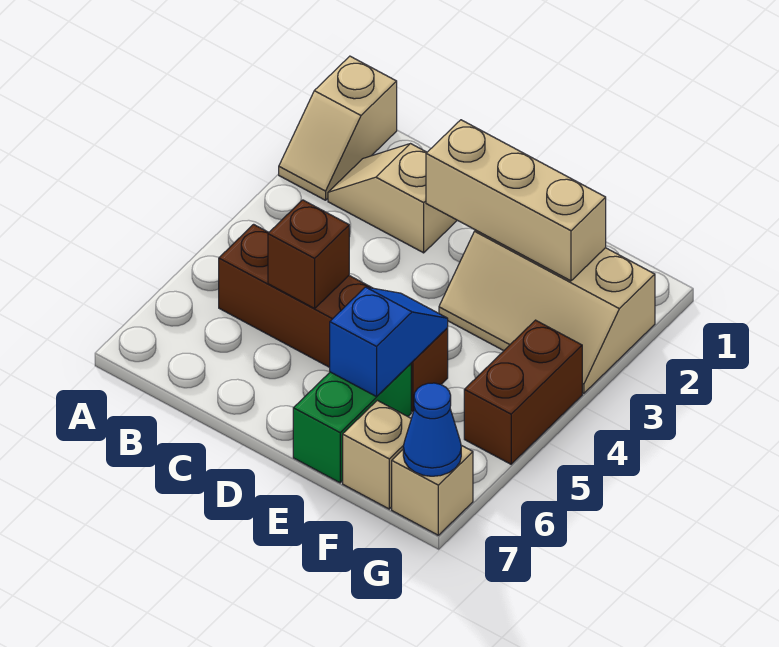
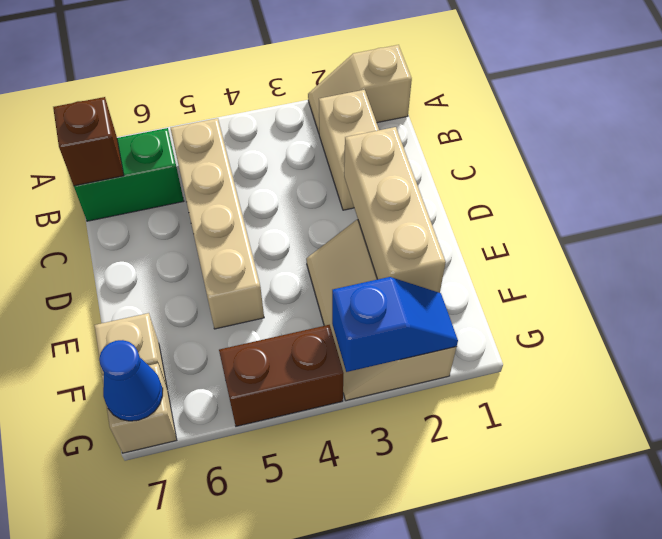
tan slope B2:C2 level 1 top C -> tan brick B2:C2 level 1
brown brick B5:E5 level 1 -> tan brick B5:E5 level 1
brown brick C5 level 2 -> brown brick B7 level 2
blue slope E5:E6 level 2 top 6 -> blue slope G2:G3 level 2 top 3
green brick E6:E7 level 1 -> green brick B6:B7 level 1

